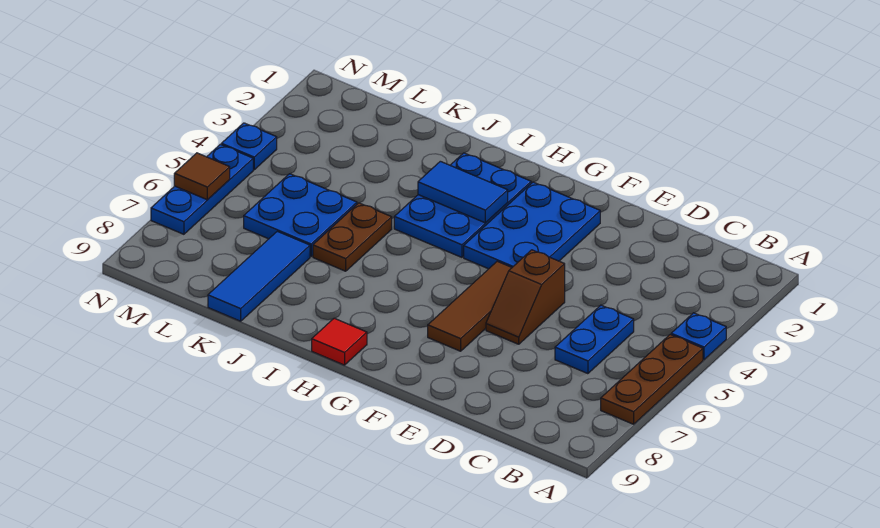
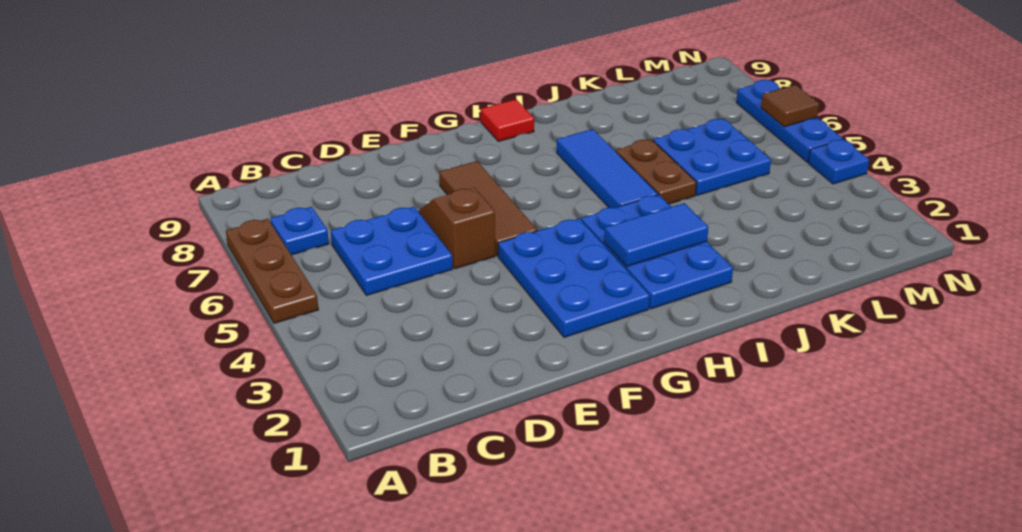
blue plate A4 level 1 -> blue plate B7 level 1
blue plate C5:C6 level 1 -> blue plate C5:D6 level 1
blue tile K7:K9 level 1 -> blue tile I5:I7 level 1

